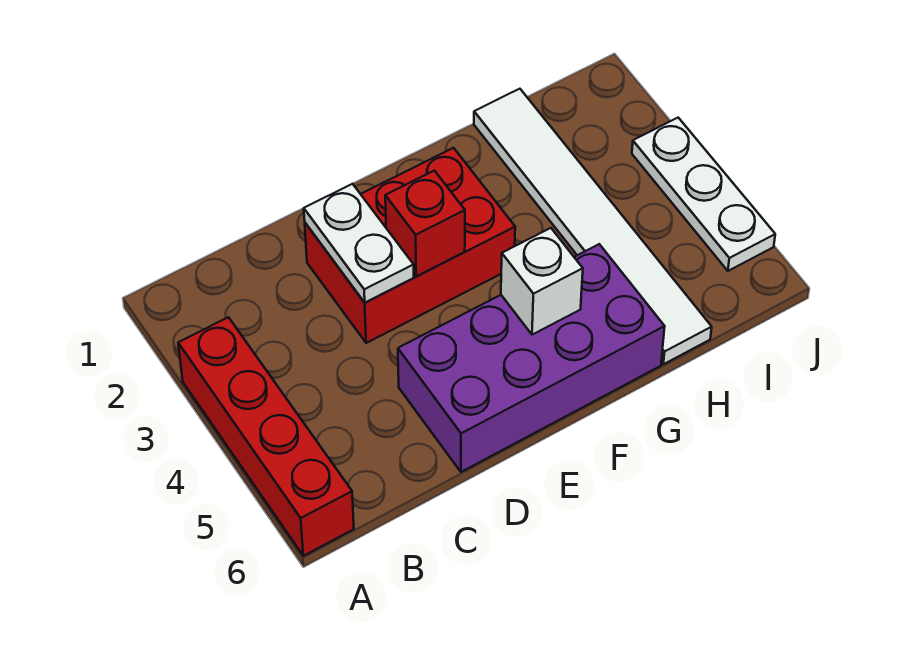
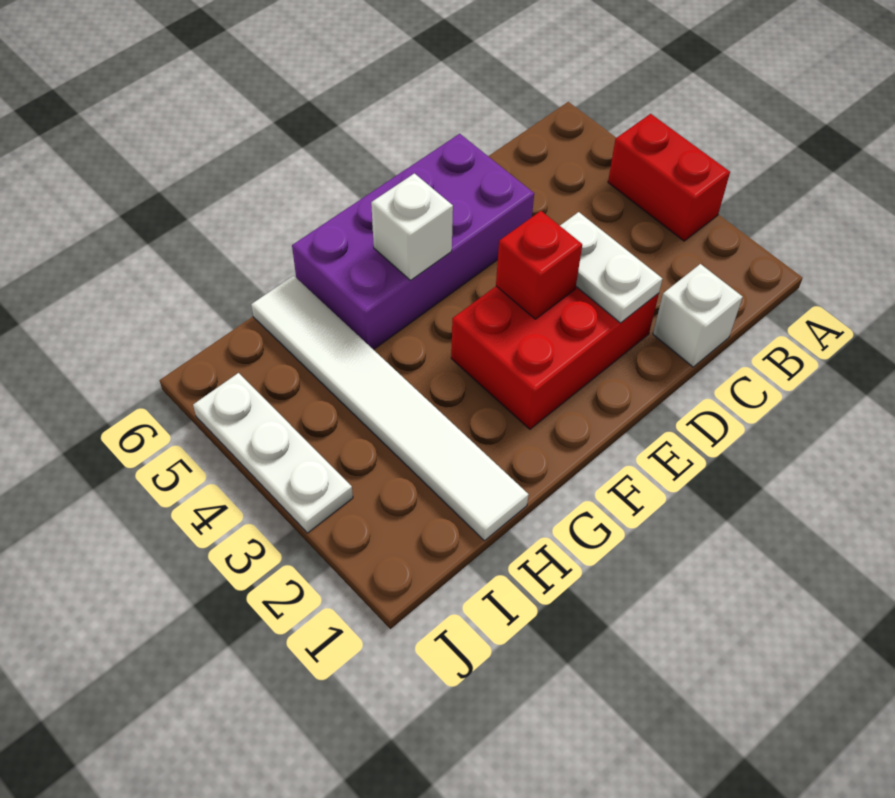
red brick A3:A6 level 1 -> red brick A3:A4 level 1
none -> white brick C1 level 1

